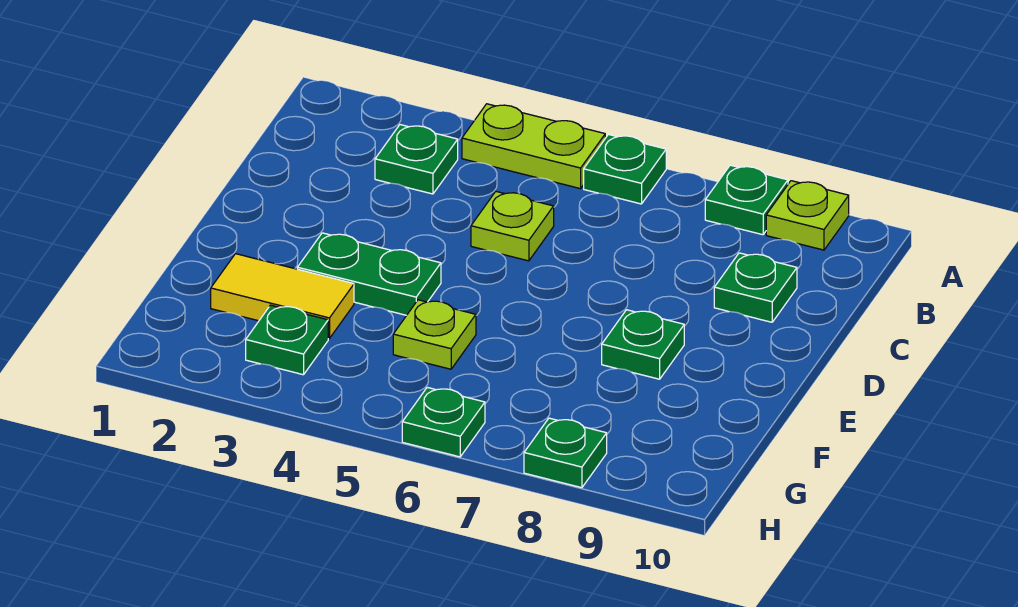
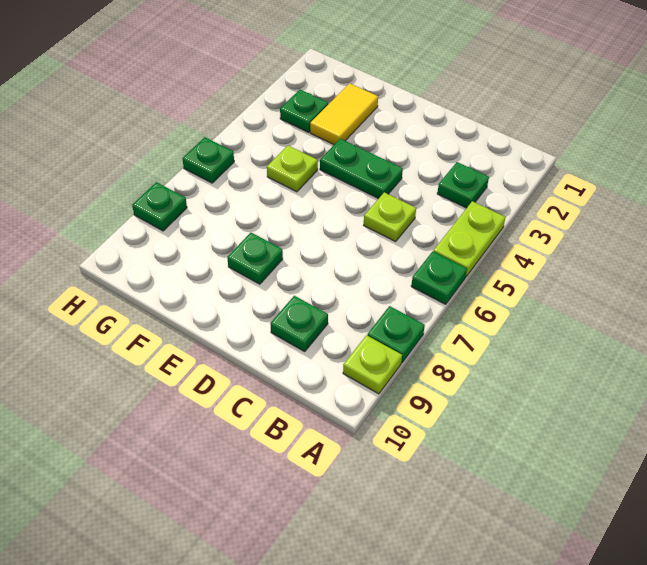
green plate E3:E4 level 1 -> green plate D4:E4 level 1

